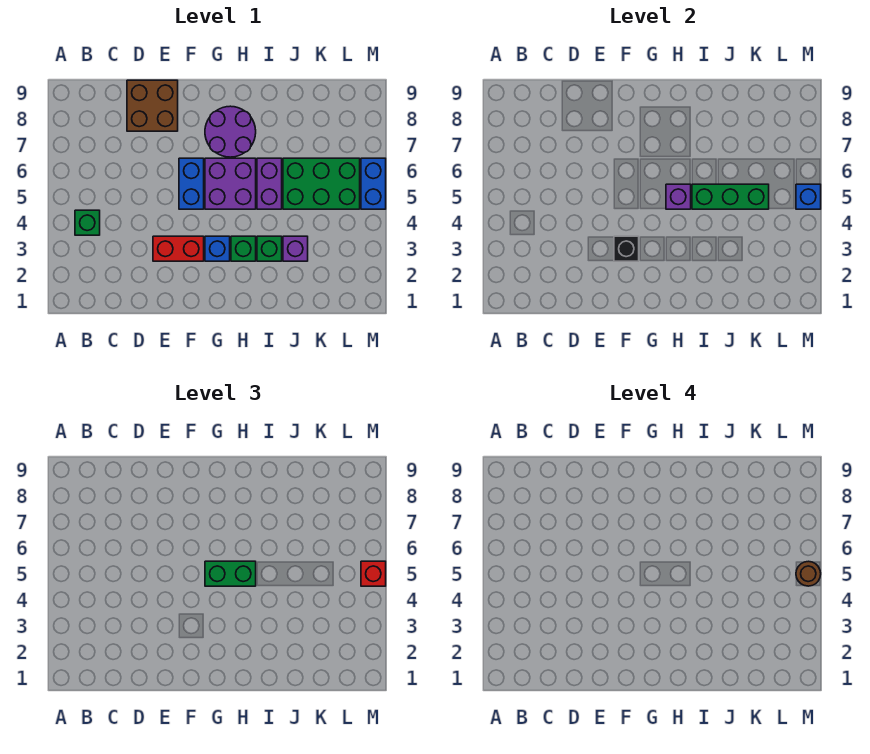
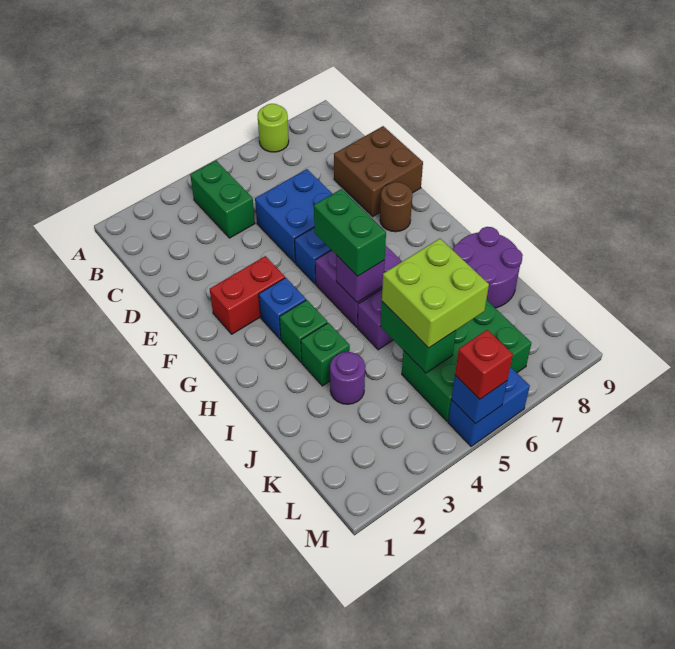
none -> lime round brick A7 level 1
green brick B4 level 1 -> green brick B4:C4 level 1
none -> blue brick D5:E6 level 1
red brick E3:F3 level 1 -> red brick F2:F3 level 1
black brick F3 level 2 -> none
purple round brick G7:H8 level 1 -> purple round brick I8:J9 level 1
green brick I5:K5 level 2 -> green brick J5:K5 level 2
purple brick J3 level 1 -> purple round brick J3 level 1
green brick J5:L6 level 1 -> green brick K5:L7 level 1
none -> lime brick J5:K6 level 3
brown round brick M5 level 4 -> brown round brick F8 level 1

